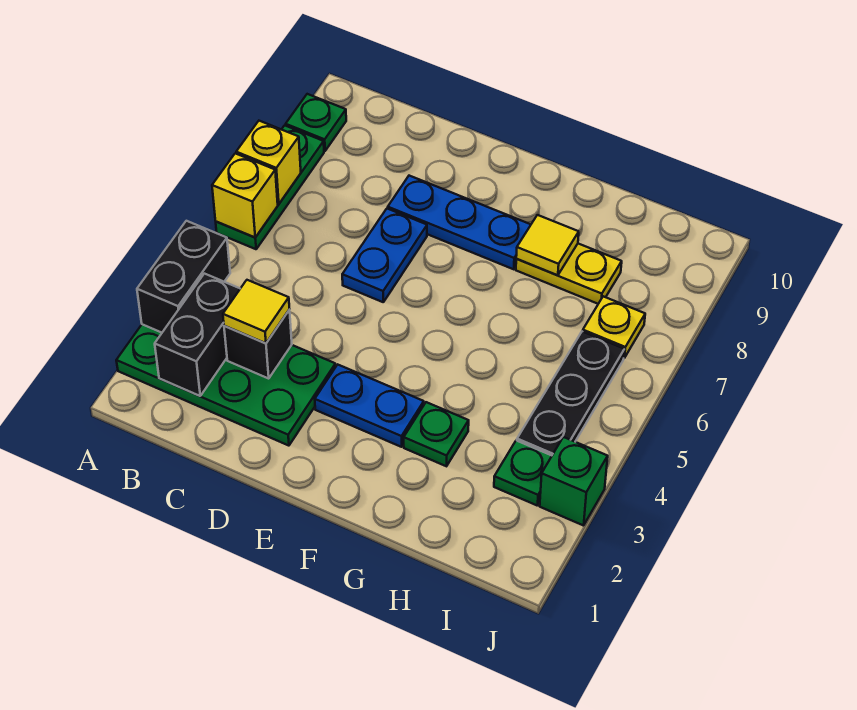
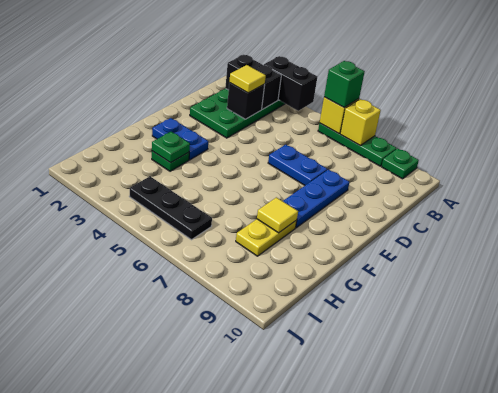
blue plate E3:F3 level 1 -> blue plate F2:F3 level 1
green plate I3 level 1 -> green plate G3 level 2
yellow plate I7 level 1 -> none
green brick J3 level 1 -> green brick A6 level 3

